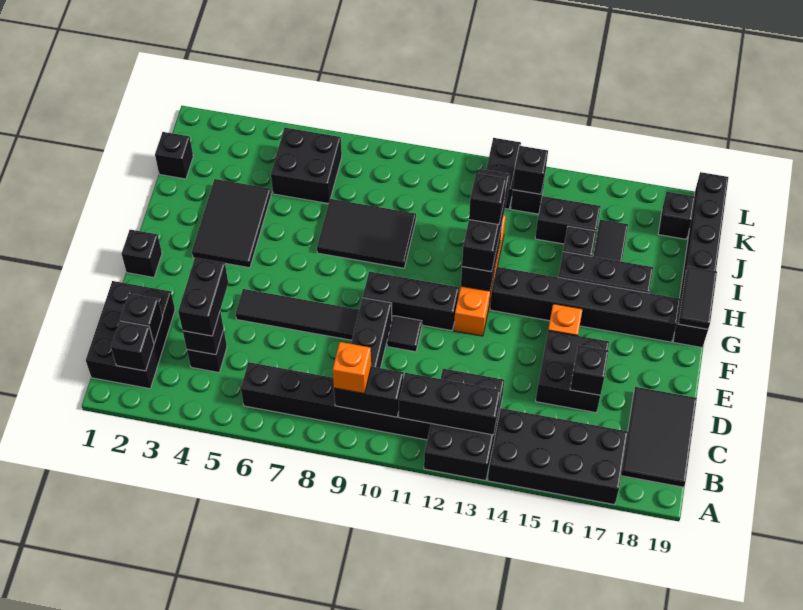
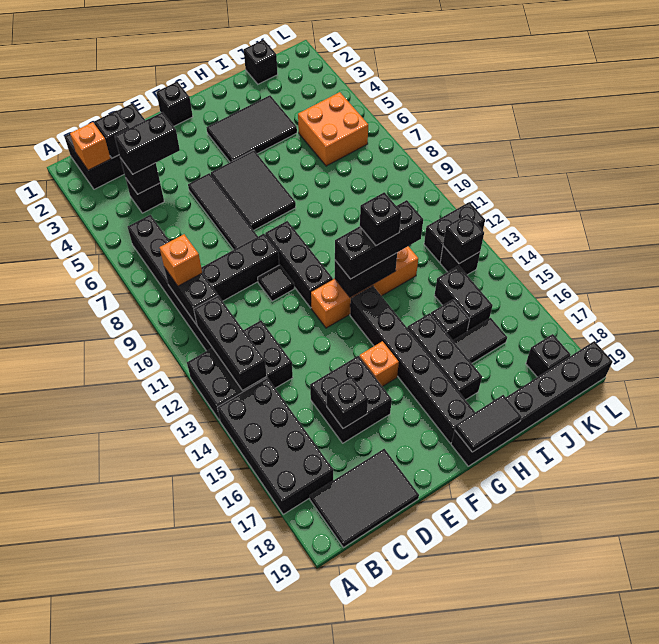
black brick B2 level 2 -> orange brick B2 level 2
black tile H7:I9 level 1 -> black tile F5:G7 level 1
black brick J5:K6 level 1 -> orange brick J5:K6 level 1

